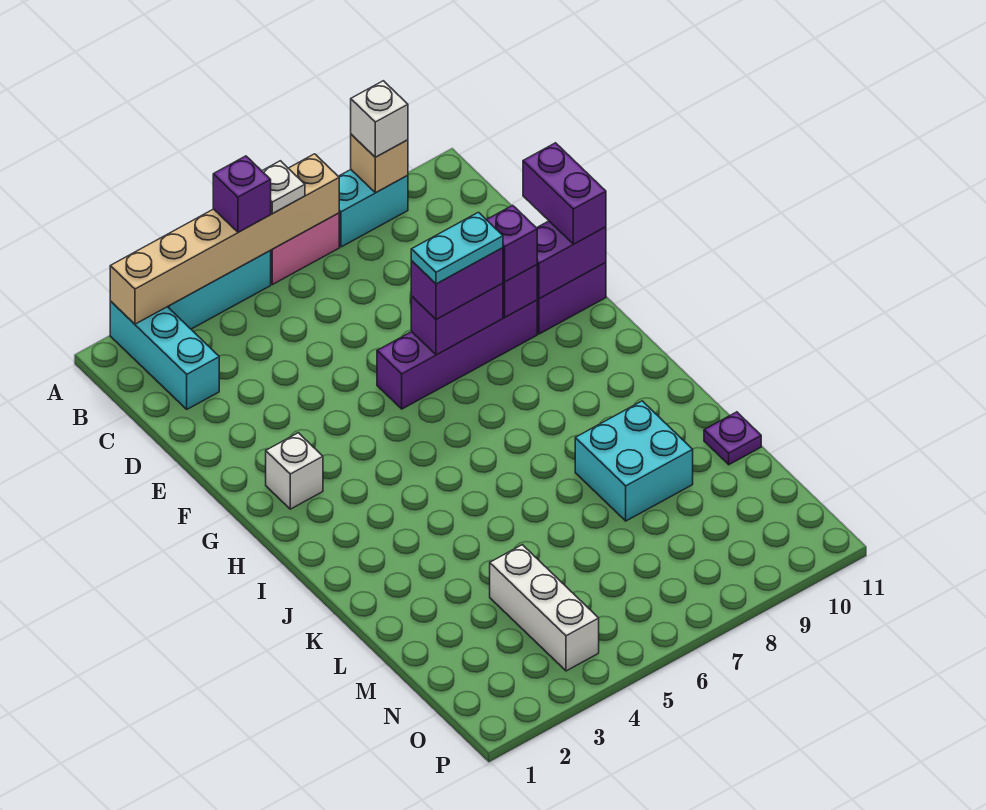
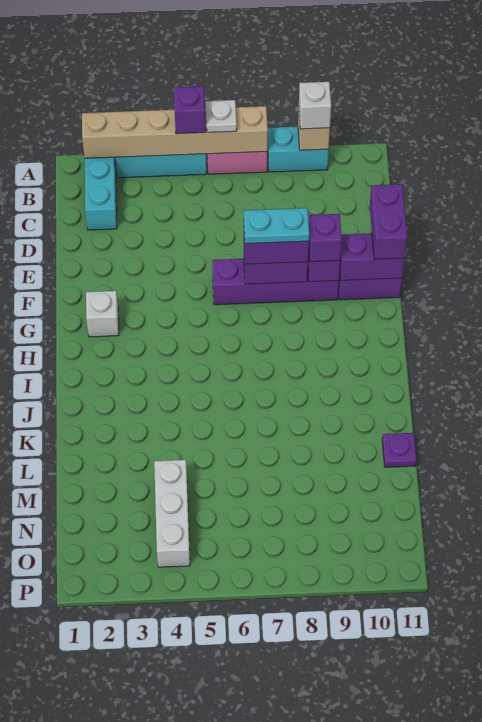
cyan brick K8:L9 level 1 -> none

